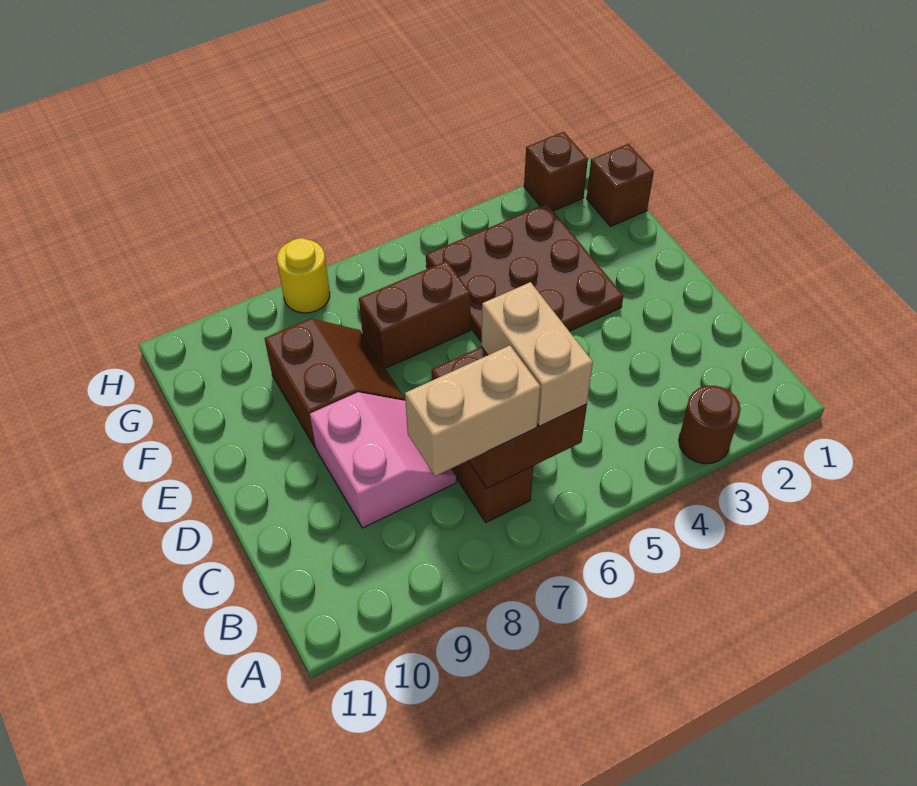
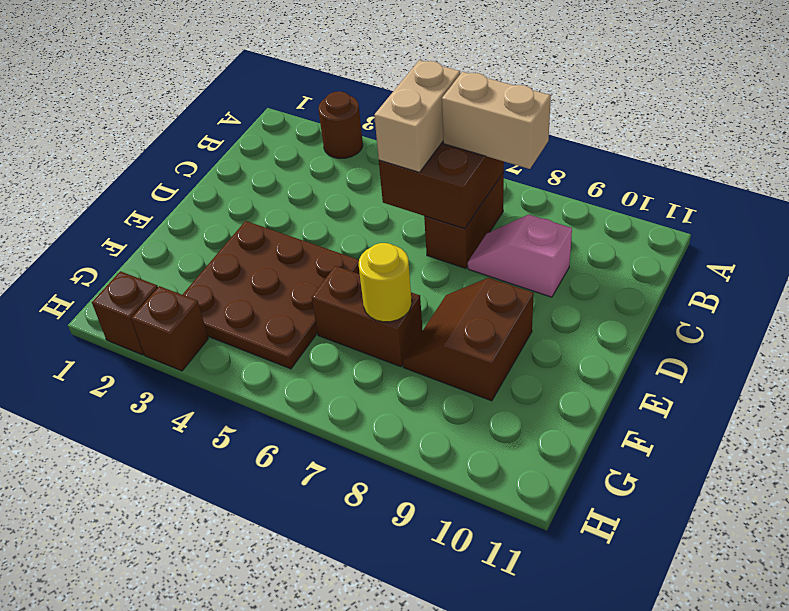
pink slope C8:D9 level 1 top 9 -> pink slope C8:C9 level 1 top 9
brown brick G1 level 1 -> brown brick H3 level 1
yellow round brick H8 level 1 -> yellow round brick F7 level 2

